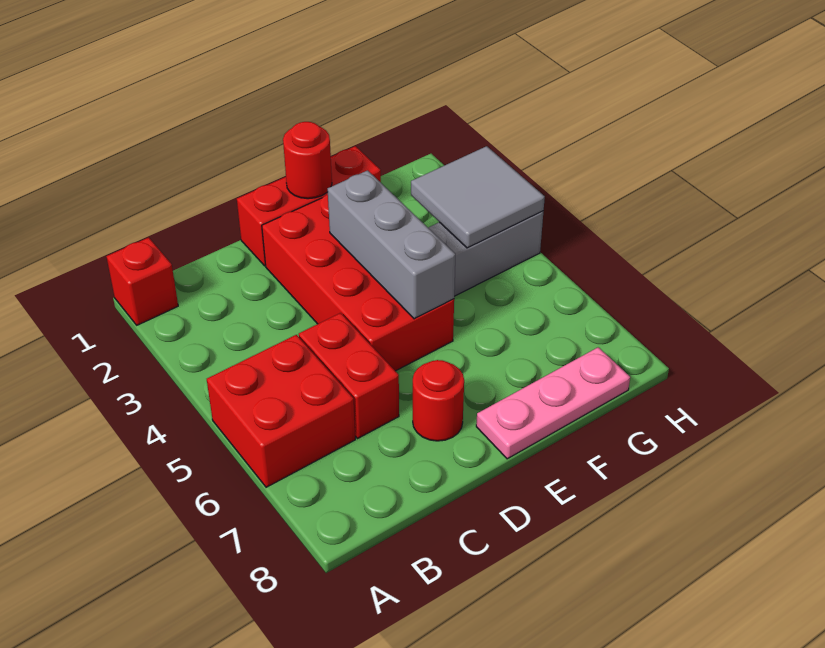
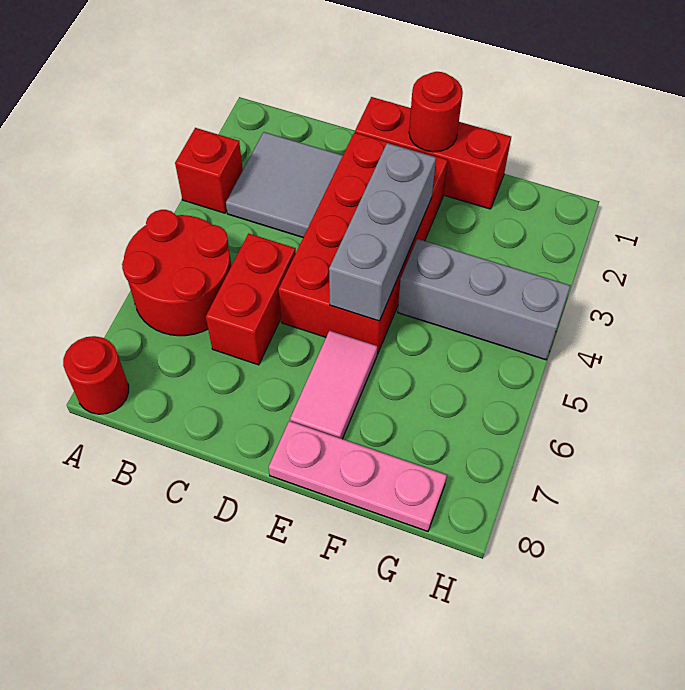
red brick A1 level 1 -> red brick A3 level 1
red brick A5:B6 level 1 -> red round brick A5:B6 level 1
red round brick D7 level 1 -> red round brick A8 level 1
none -> pink tile E6:E7 level 1
grey tile G3:H4 level 2 -> grey tile B2:C3 level 1

